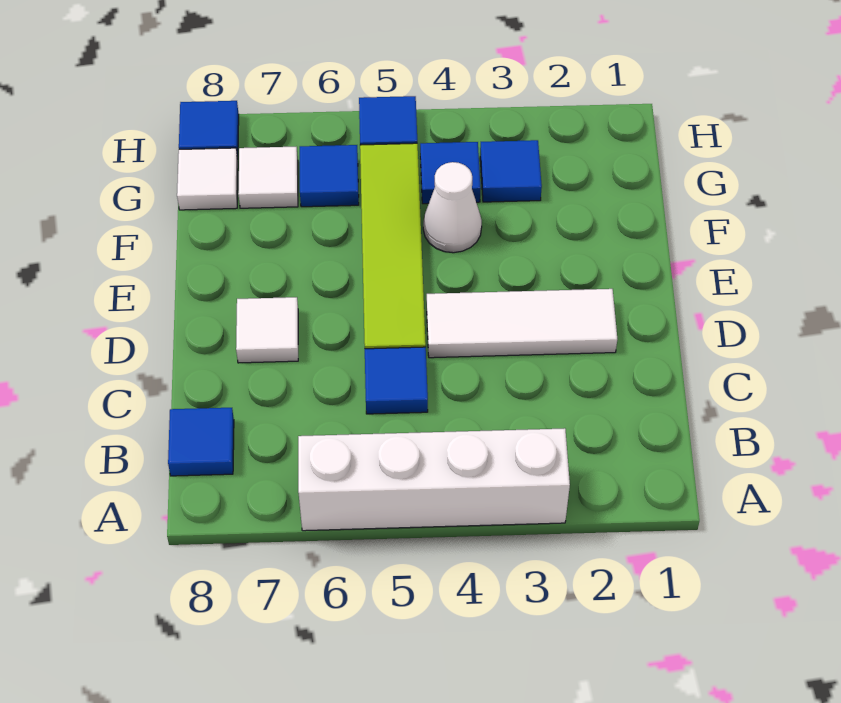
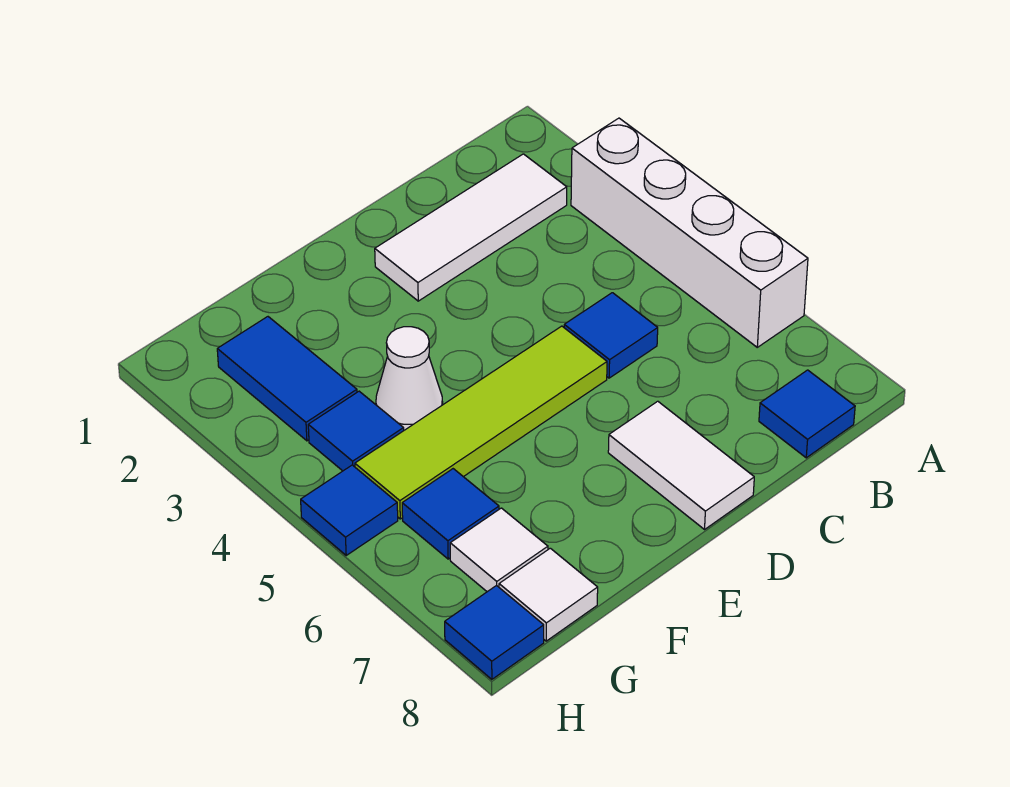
white tile D2:D4 level 1 -> white tile B2:D2 level 1
white tile D7 level 1 -> white tile D7:D8 level 1
blue tile G3 level 1 -> blue tile G2:G3 level 1

